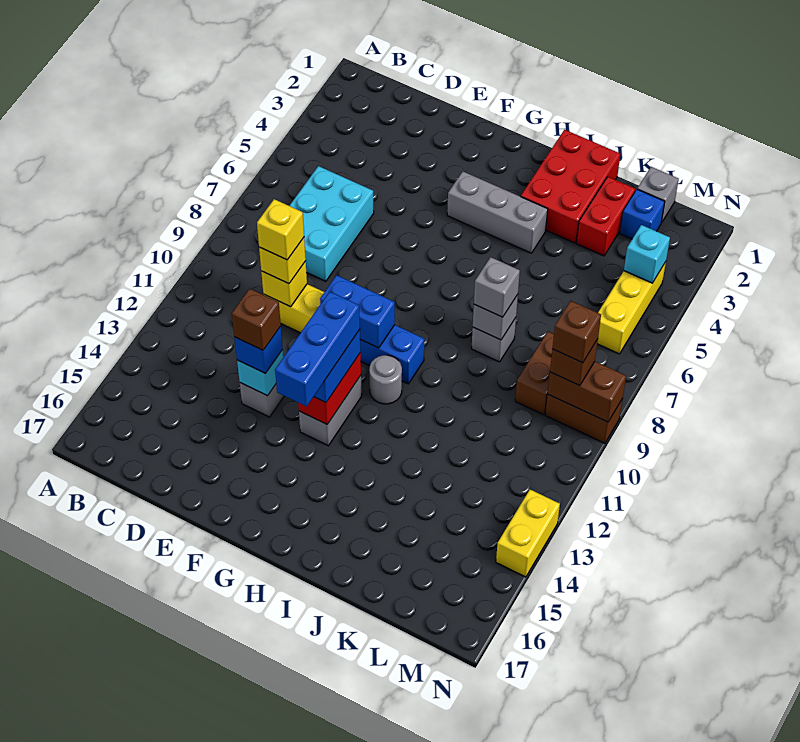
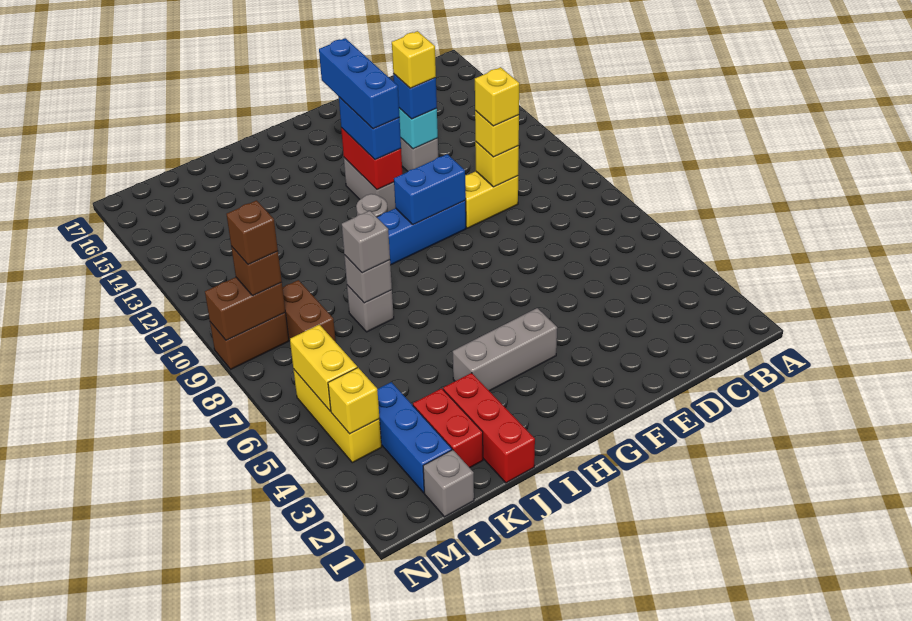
cyan brick C6:D8 level 1 -> none
brown brick E13 level 4 -> yellow brick E13 level 4
red brick I1:J3 level 1 -> red brick J1:J3 level 1
blue brick L2 level 1 -> blue brick L2:L4 level 1
cyan brick M4 level 2 -> yellow brick M4 level 2
yellow brick N13:N14 level 1 -> yellow brick M5:M6 level 2

